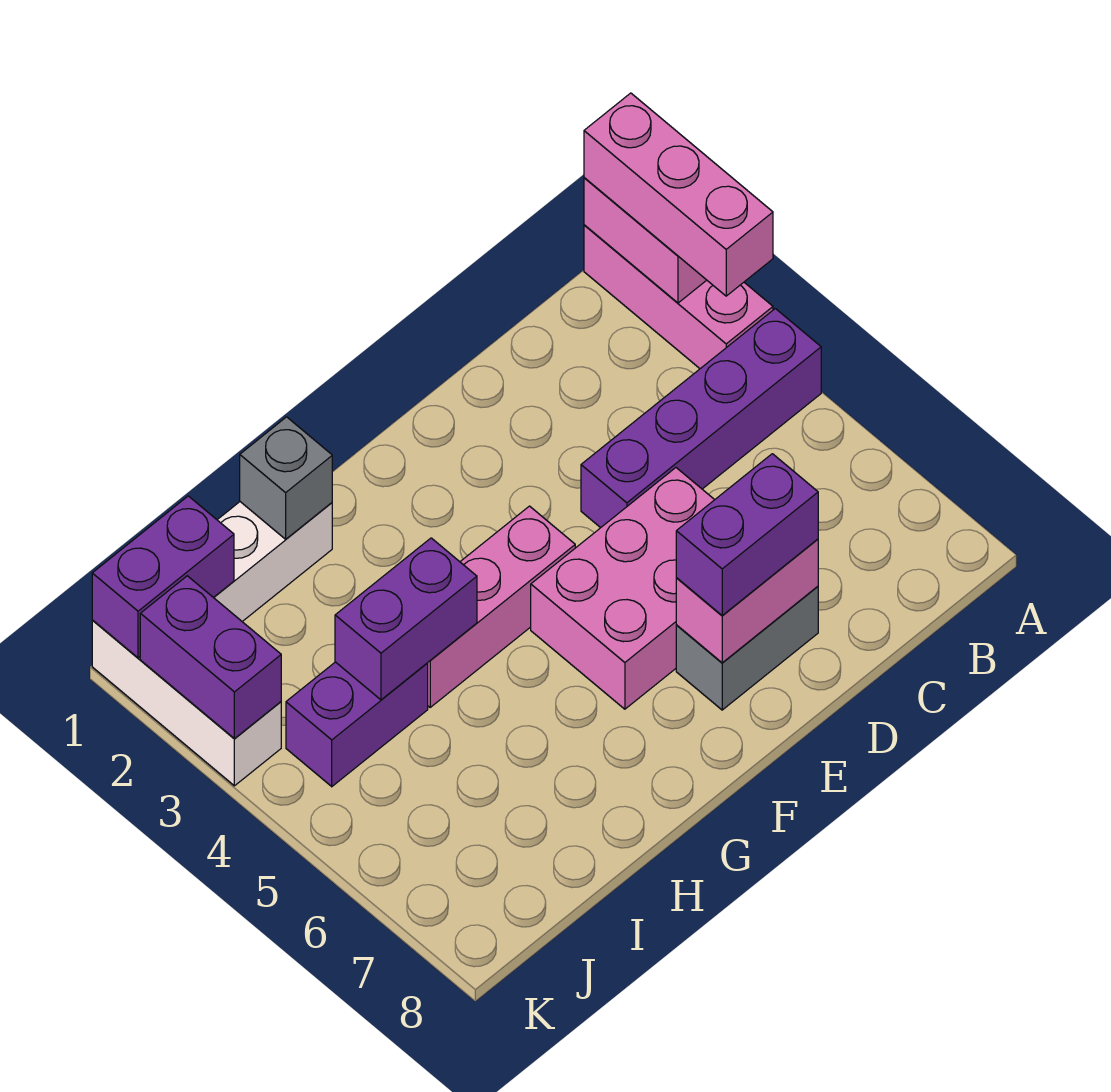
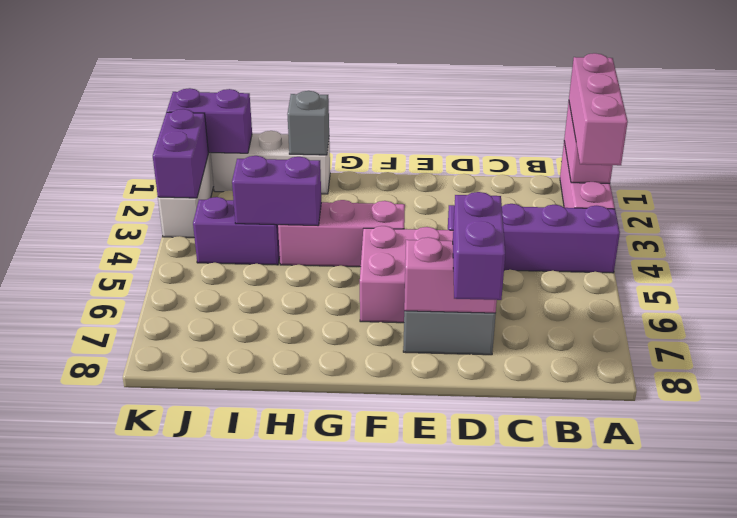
purple brick D7:E7 level 3 -> purple brick D7:D8 level 3

